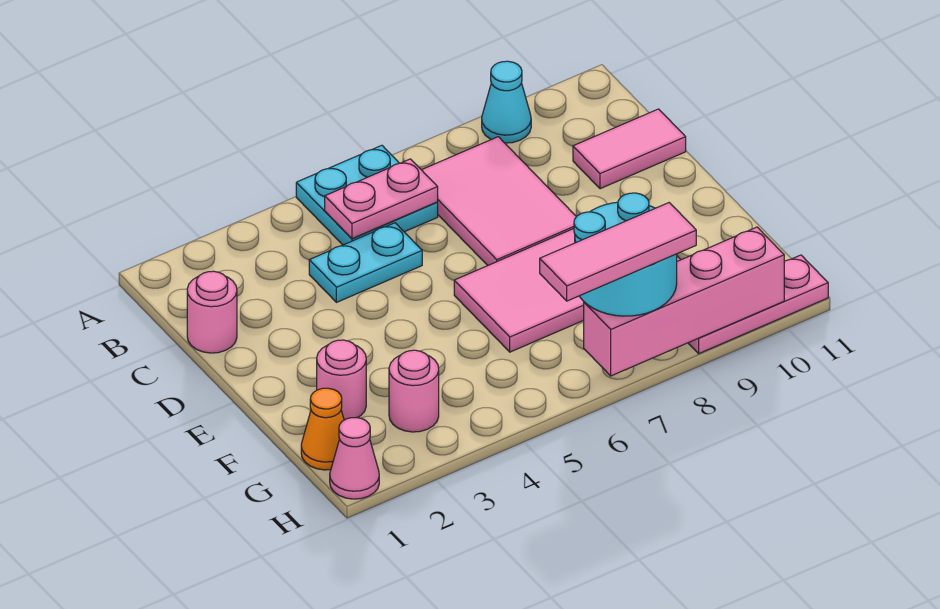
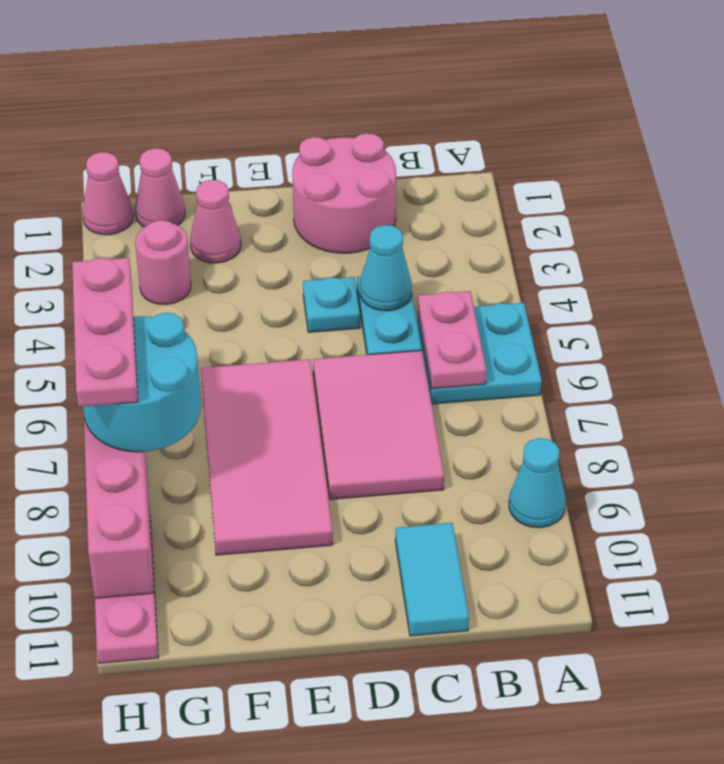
pink tile B7:D8 level 1 -> pink tile C6:D8 level 1
pink round brick C1 level 1 -> pink round brick C1:D2 level 1
none -> cyan cone C4 level 2
pink tile C10:C11 level 1 -> cyan tile C10:C11 level 1
none -> cyan plate D4 level 1
pink round brick F2 level 1 -> pink cone F2 level 1
orange cone G1 level 1 -> pink cone G1 level 1
pink tile H6:H8 level 4 -> pink plate H6:H8 level 4

